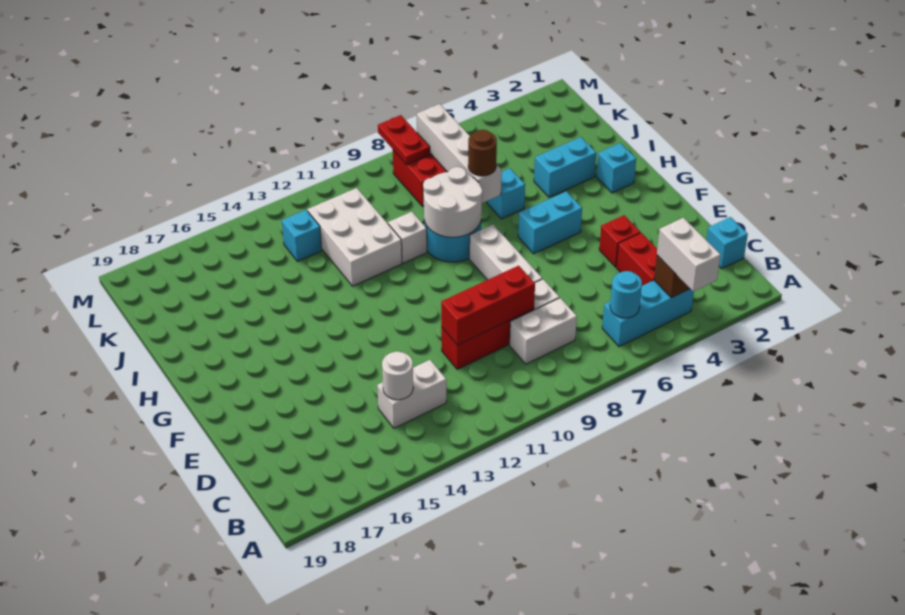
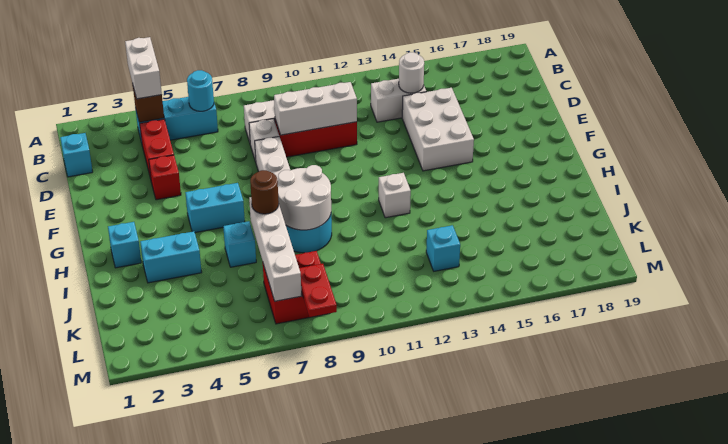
red brick D9:D11 level 2 -> white brick D9:D11 level 2
white brick I10 level 1 -> white brick H12 level 1
white brick I11:K12 level 1 -> white brick D14:F15 level 1

